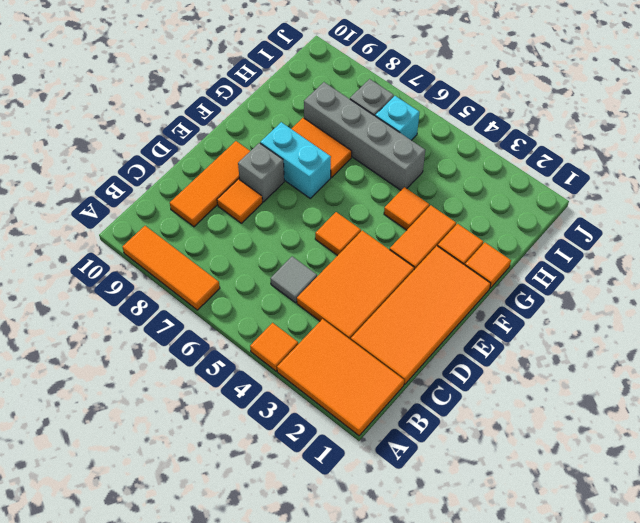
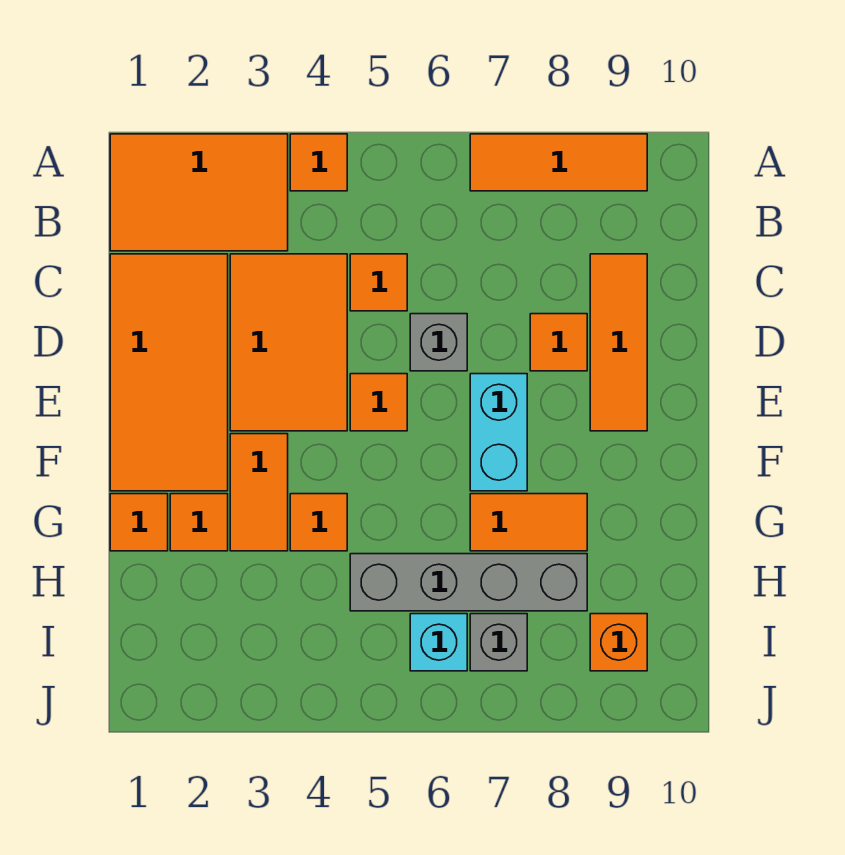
grey tile C5 level 1 -> orange tile C5 level 1
grey brick E8 level 1 -> grey brick D6 level 1
cyan brick F7:F8 level 1 -> cyan brick E7:F7 level 1
none -> orange brick I9 level 1

